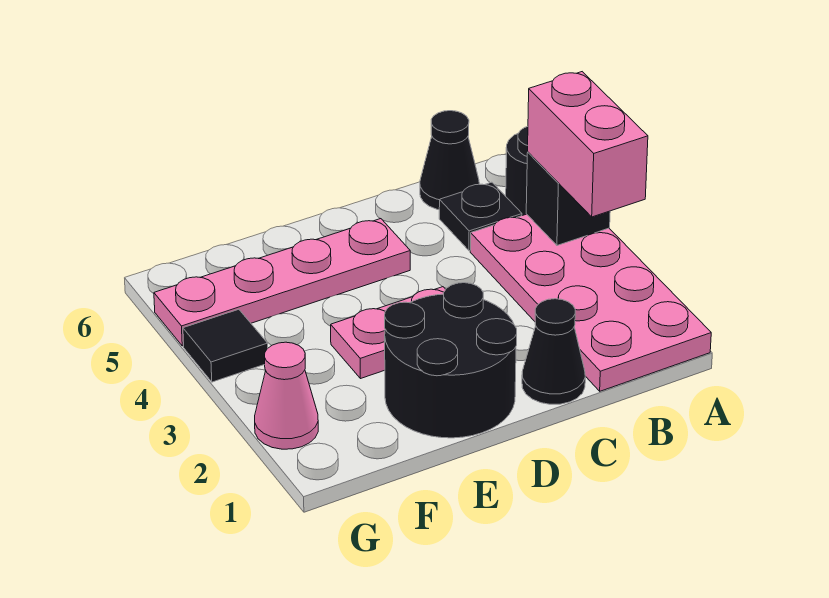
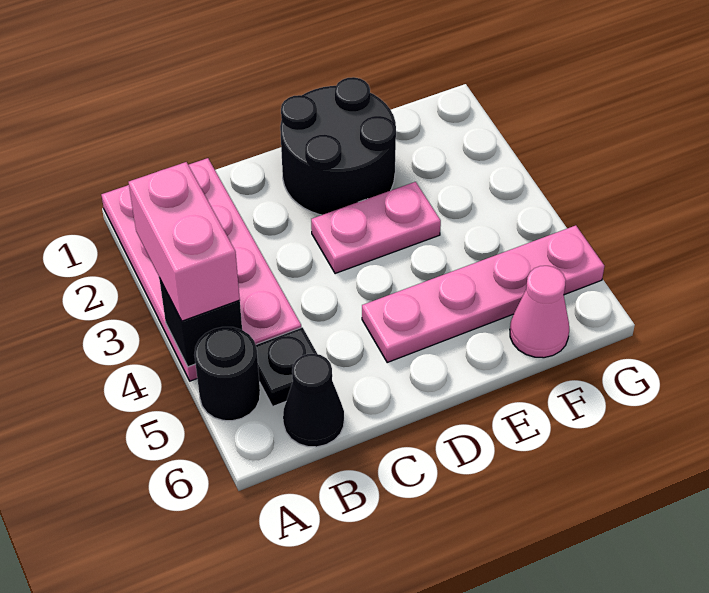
black cone C1 level 1 -> none
pink cone G2 level 1 -> pink cone F6 level 1
black tile G4 level 1 -> none

